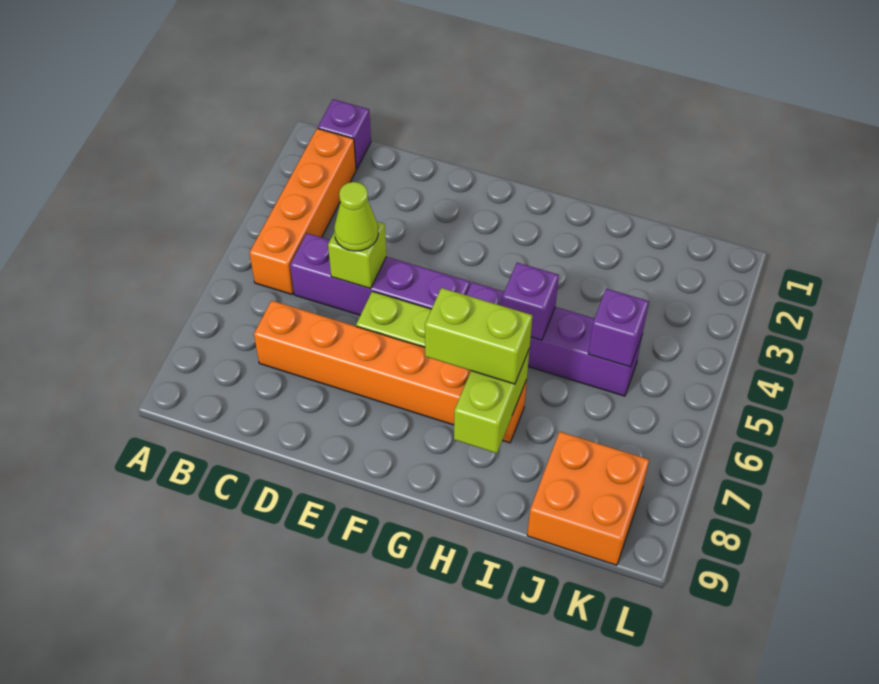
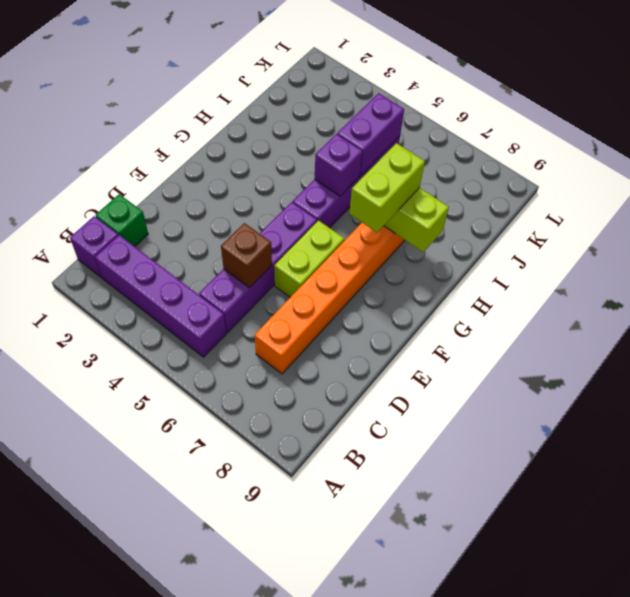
orange brick B2:B5 level 1 -> purple brick B2:B5 level 1
none -> green brick C1 level 1
lime brick D5 level 2 -> brown brick D5 level 2
lime cone D5 level 3 -> none
purple brick J5 level 2 -> purple brick I5:J5 level 2
orange brick J8:K9 level 1 -> none

